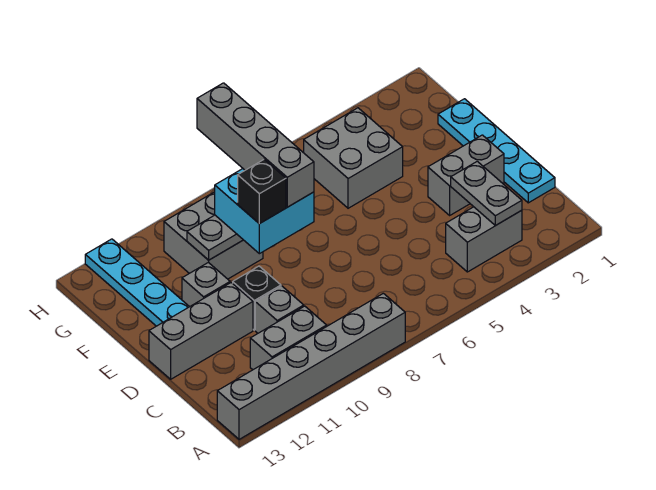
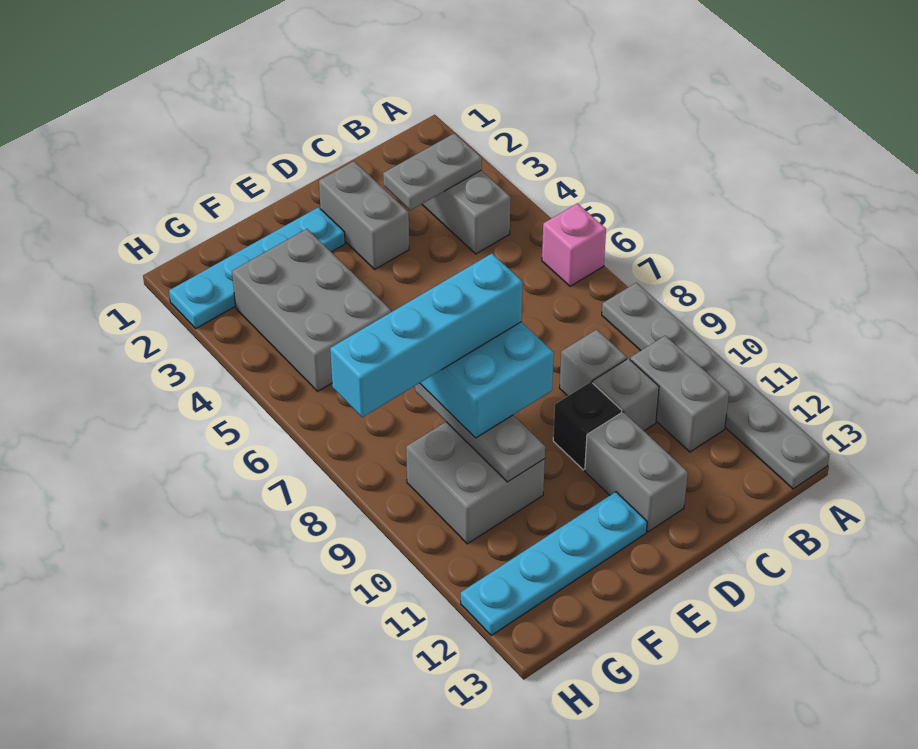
none -> pink brick A6 level 1
grey brick A8:A13 level 1 -> grey plate A8:A13 level 1
cyan plate C1:F1 level 1 -> cyan plate E2:H2 level 1
grey brick D11:D13 level 1 -> grey brick D11:D12 level 1
grey brick E8:H8 level 4 -> cyan brick E8:H8 level 4
black brick E9 level 4 -> none
grey brick E11 level 1 -> grey brick C9 level 1
grey brick F4:G5 level 1 -> grey brick F3:G5 level 1

